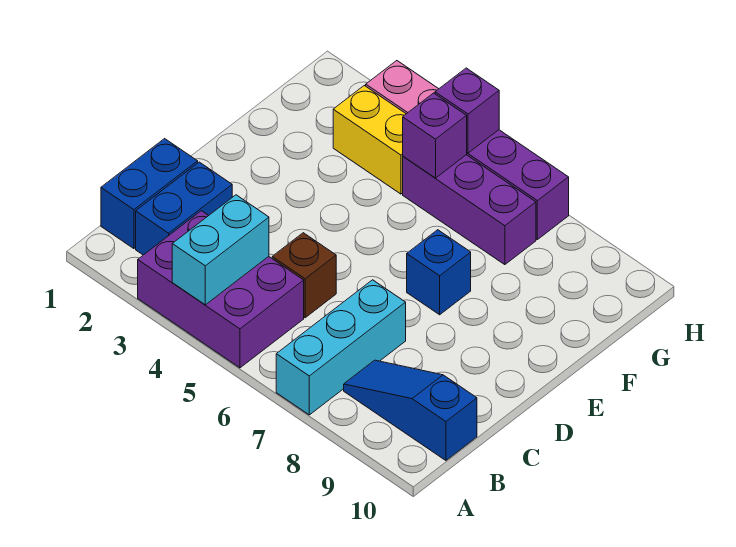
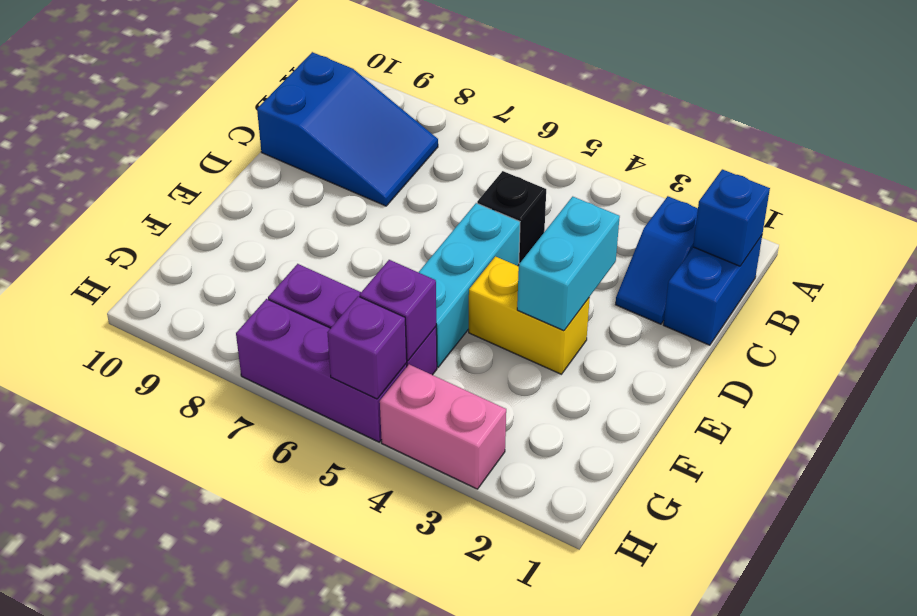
purple brick A3:B5 level 1 -> none
cyan brick A4:B4 level 2 -> cyan brick D3:E3 level 2
cyan brick A7:C7 level 1 -> cyan brick D5:F5 level 1
blue brick B2:C2 level 1 -> blue slope B2:C2 level 1 top B
blue slope B8:B10 level 1 top 10 -> blue slope B8:C10 level 1 top 10
brown brick C5 level 1 -> black brick C5 level 1
blue brick E7 level 1 -> blue brick B1 level 2
yellow brick G3:G4 level 1 -> yellow brick E3:E4 level 1

